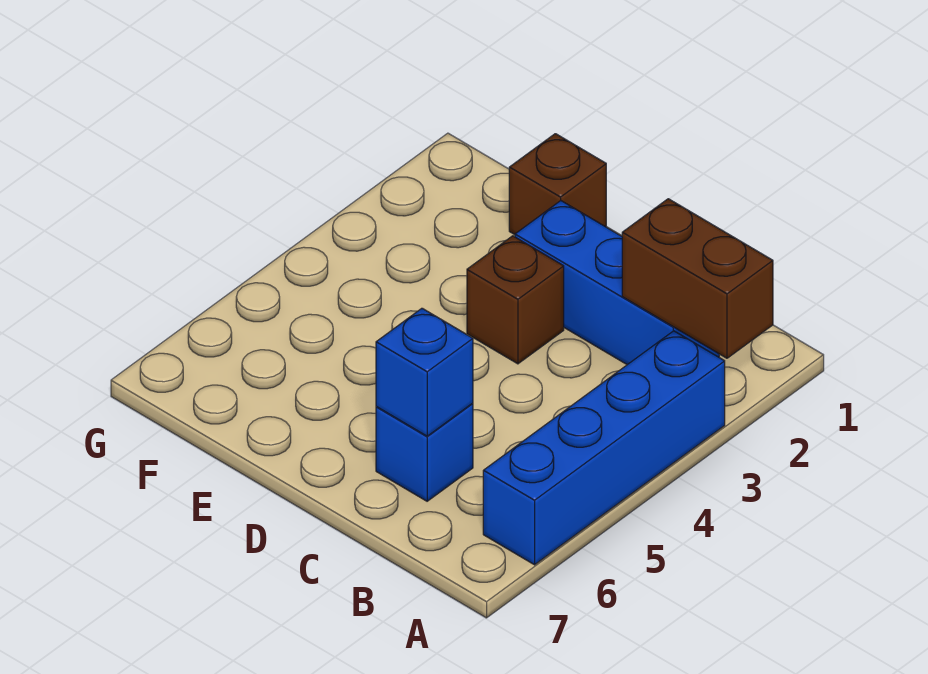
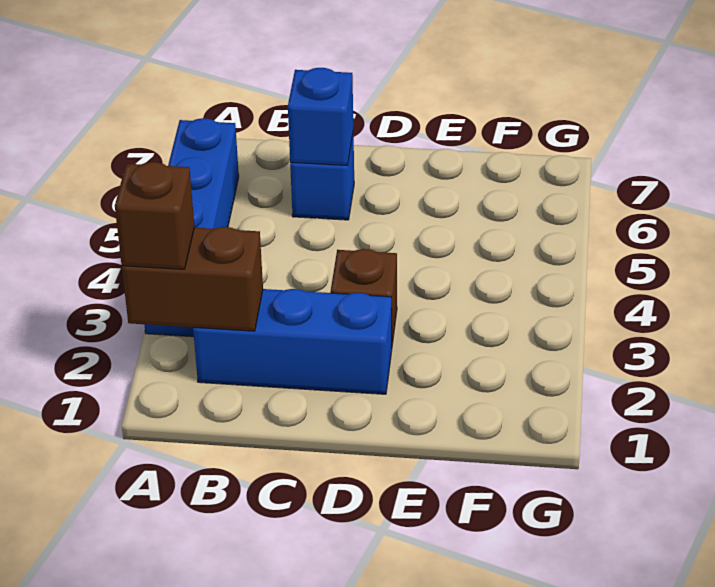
brown brick E1 level 1 -> brown brick A2 level 3

